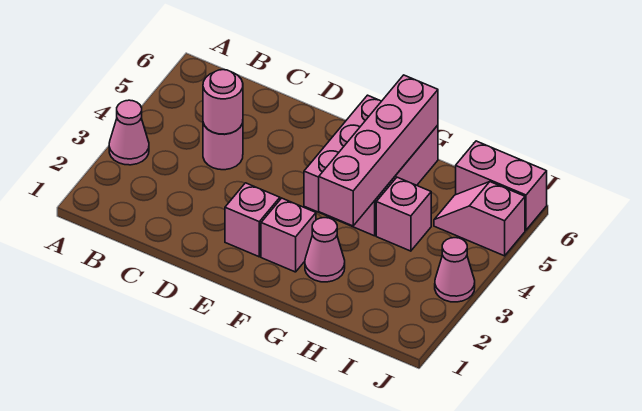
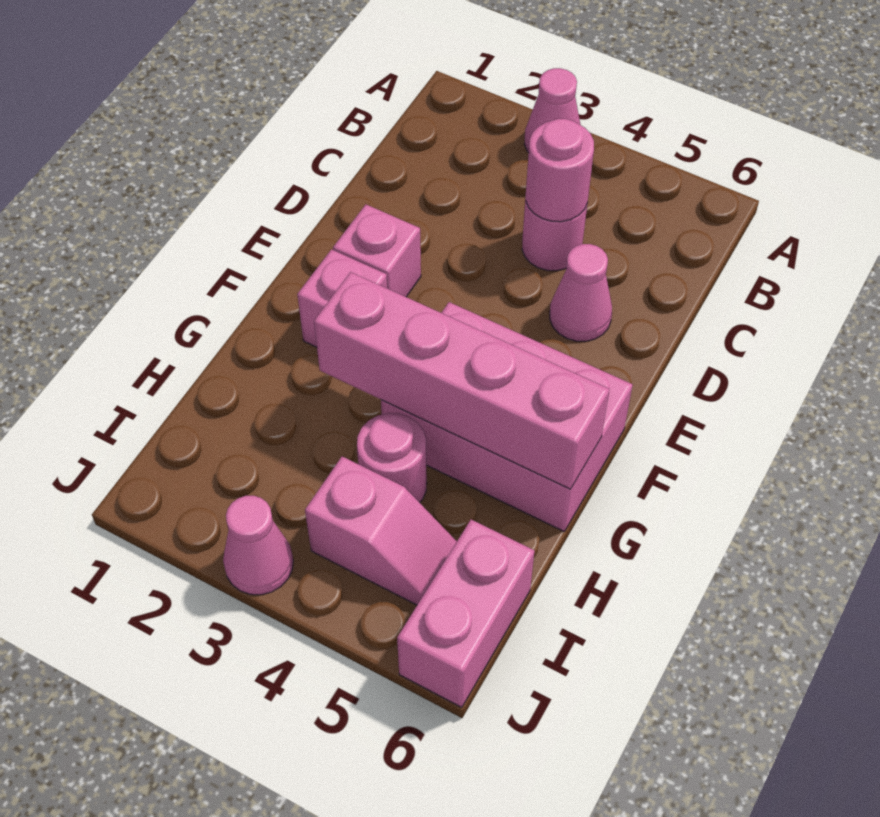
pink cone G2 level 1 -> pink cone D5 level 1
pink brick H4 level 1 -> pink round brick H4 level 1
pink slope I5:J5 level 1 top J -> pink slope I4:I5 level 1 top 4

